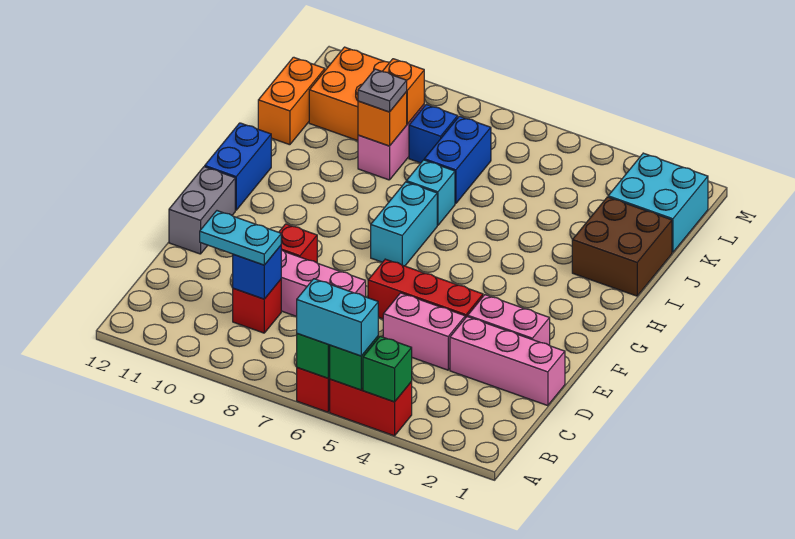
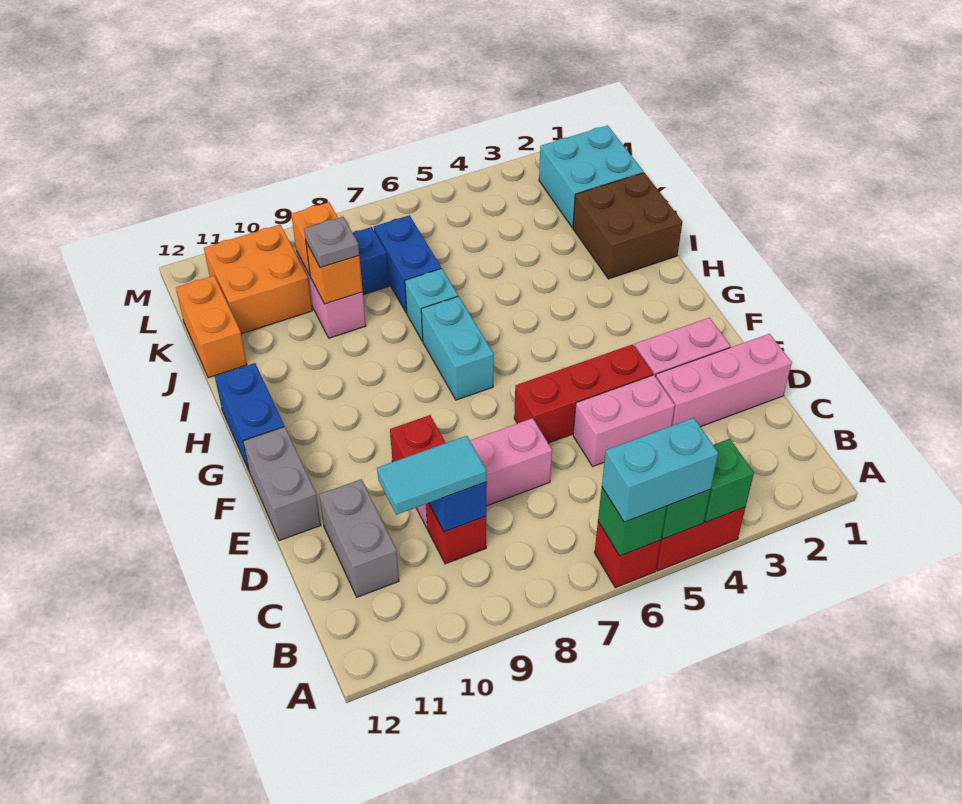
cyan plate C9:C10 level 3 -> cyan tile C9:C10 level 3
none -> grey brick C11:D11 level 1

